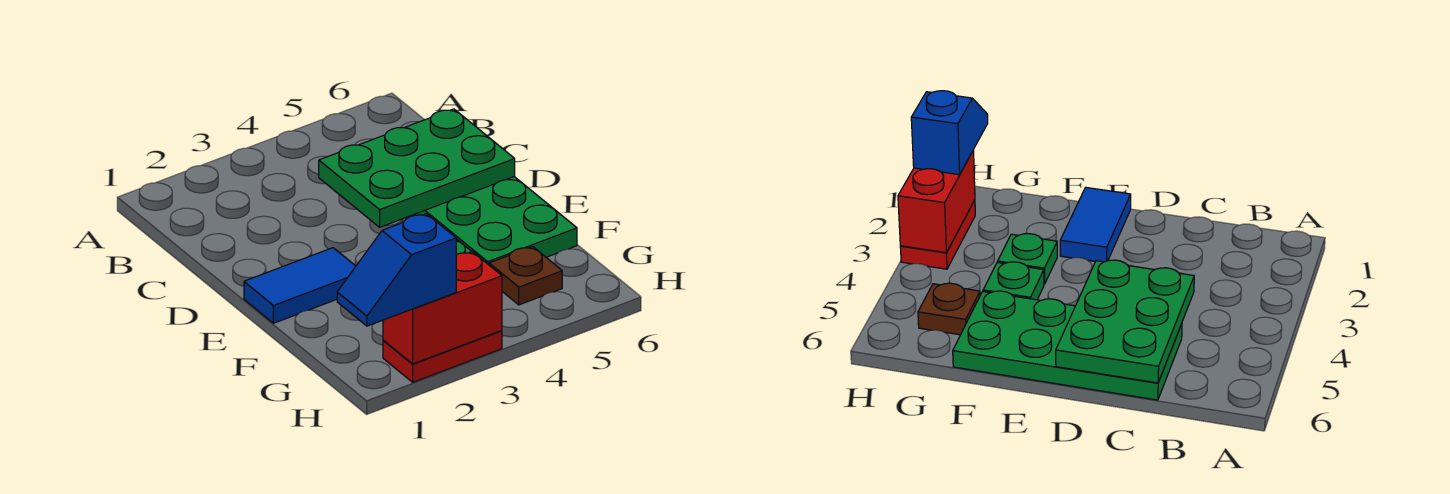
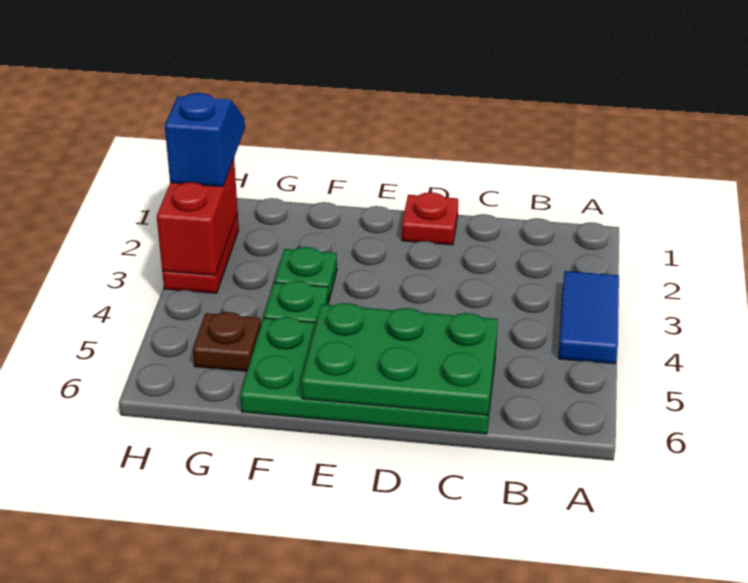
green plate C4:D6 level 2 -> green plate C5:E6 level 2
none -> red plate D1 level 1
blue tile E1:E2 level 1 -> blue tile A3:A4 level 1

